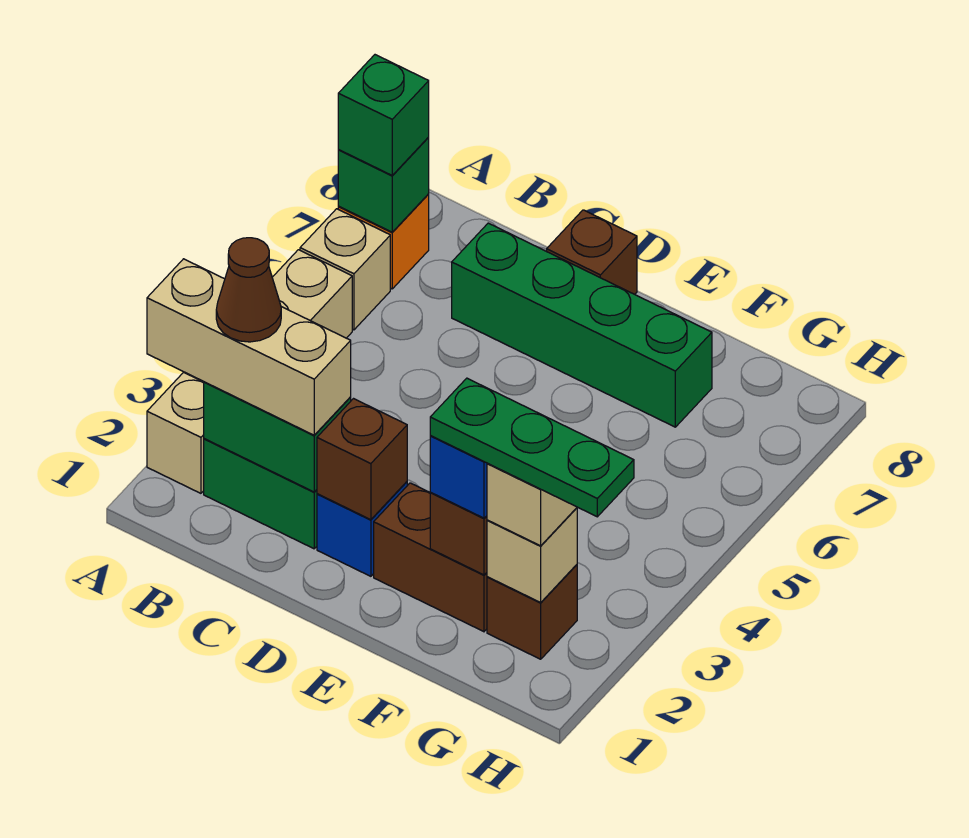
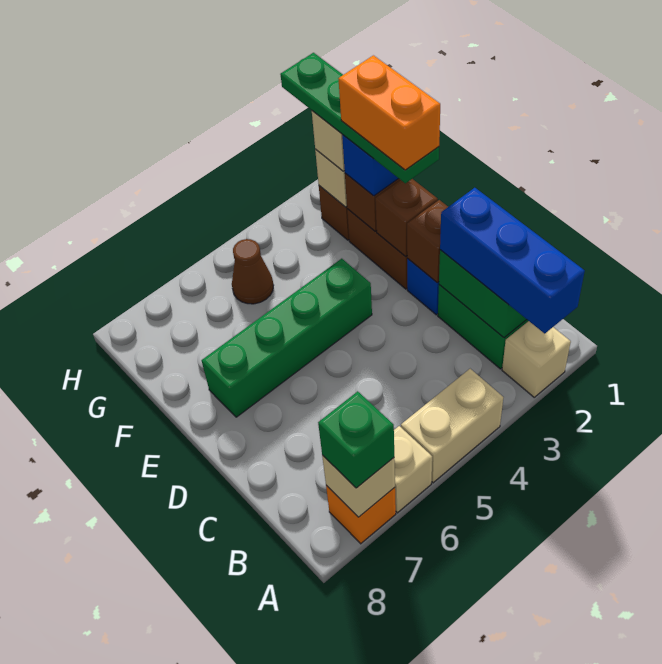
tan brick A2:C2 level 3 -> blue brick A2:C2 level 3
green brick A7 level 2 -> tan brick A7 level 2
brown cone B2 level 4 -> brown cone G5 level 1
green brick C7:F7 level 1 -> green brick E4:E7 level 1
brown brick D8 level 1 -> brown brick E2 level 2
none -> orange brick E2:F2 level 5
green plate F2:H2 level 4 -> green plate E2:H2 level 4

